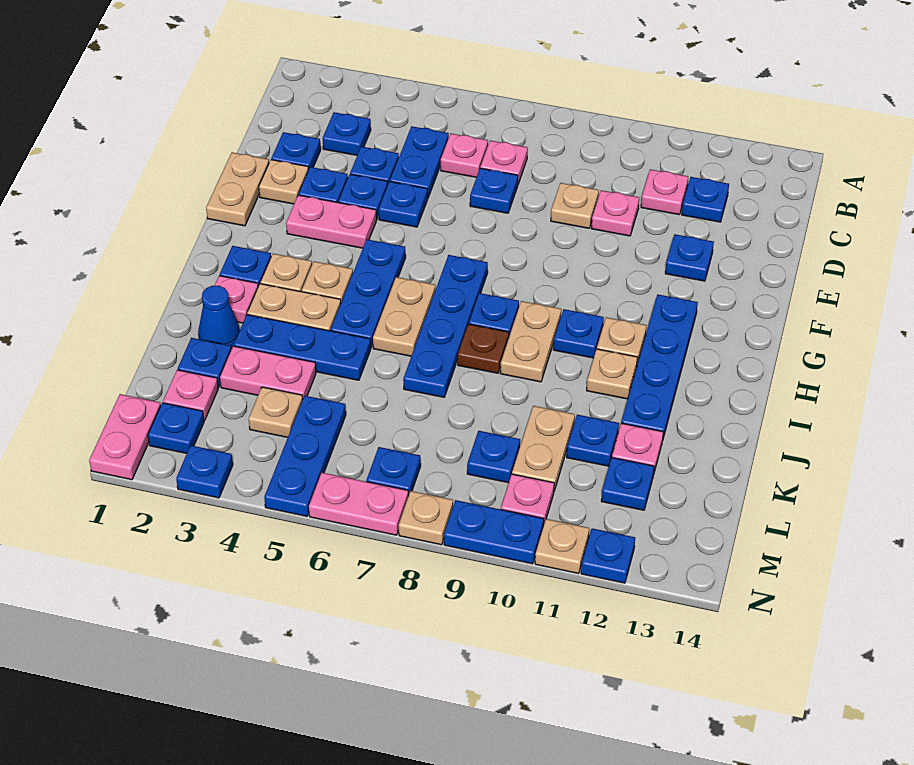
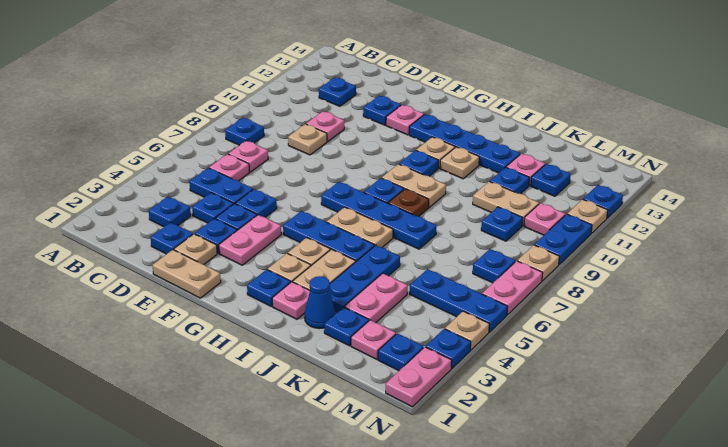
pink plate C11 level 1 -> pink plate F12 level 1
blue plate D7 level 1 -> blue plate B8 level 1
tan plate L4 level 1 -> tan plate N4 level 1
pink plate M1:N1 level 1 -> pink plate N1:N2 level 1

